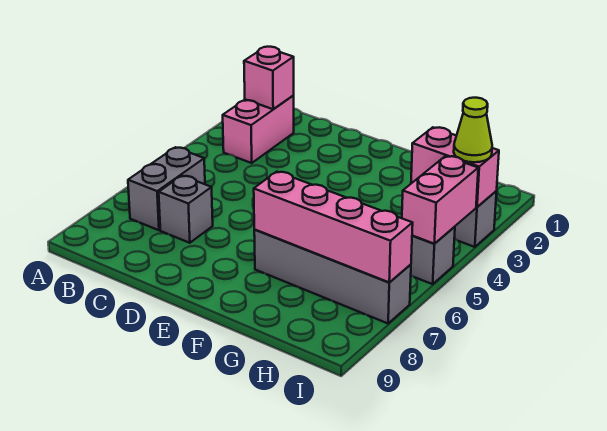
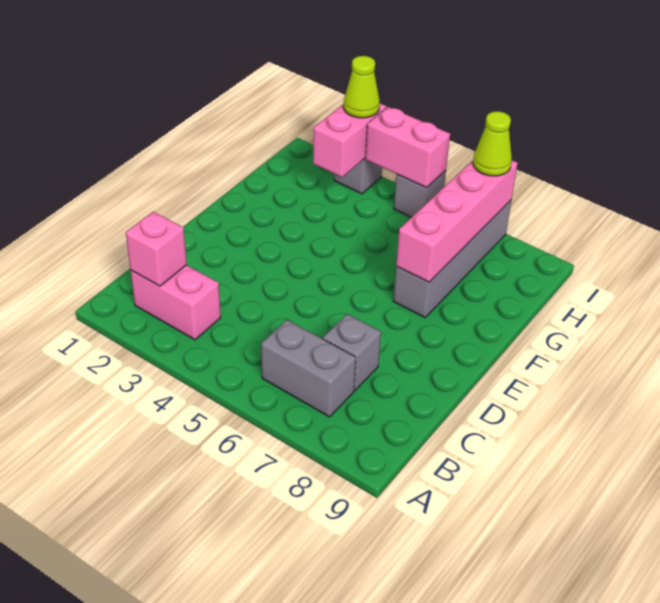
none -> lime cone I7 level 3

